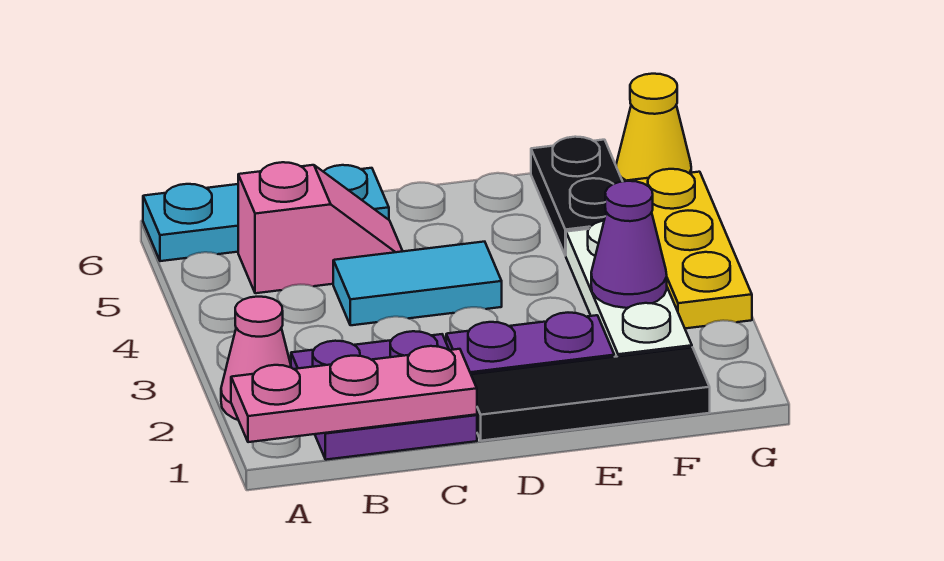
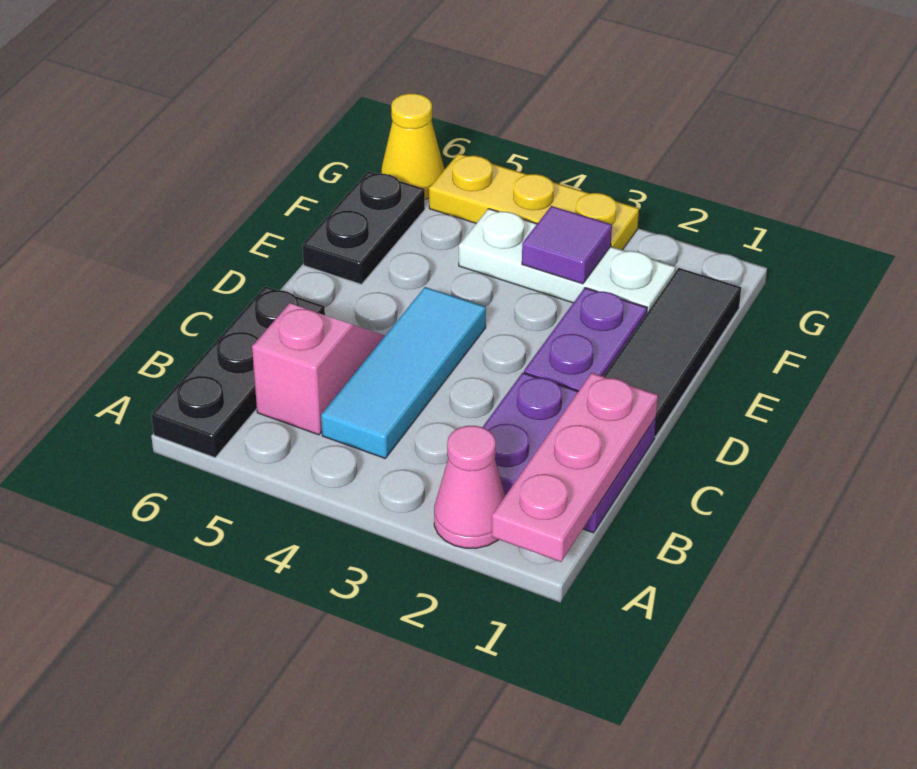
cyan plate A6:C6 level 1 -> black plate A6:C6 level 1
cyan tile C4:D4 level 1 -> cyan tile B4:D4 level 1
purple cone F3 level 2 -> purple tile F3 level 2
black plate F5:F6 level 1 -> black plate E6:F6 level 1

